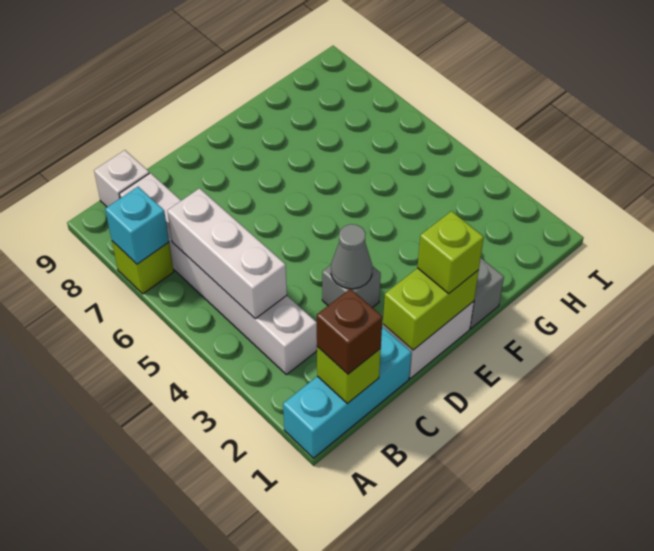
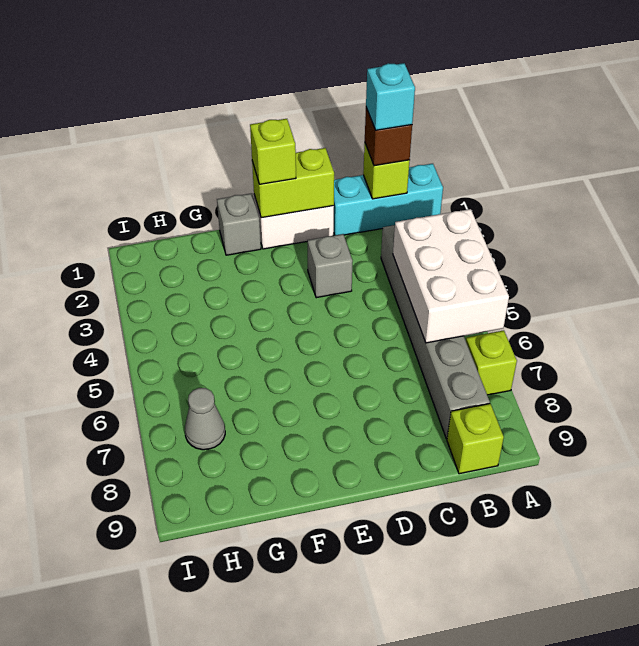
cyan brick A7 level 2 -> cyan brick B1 level 4
white brick B3:B8 level 1 -> grey brick B3:B8 level 1
white brick B4:B6 level 2 -> white brick A4:B6 level 2
white brick B9 level 1 -> lime brick B9 level 1
grey cone D3 level 2 -> grey cone H7 level 1

